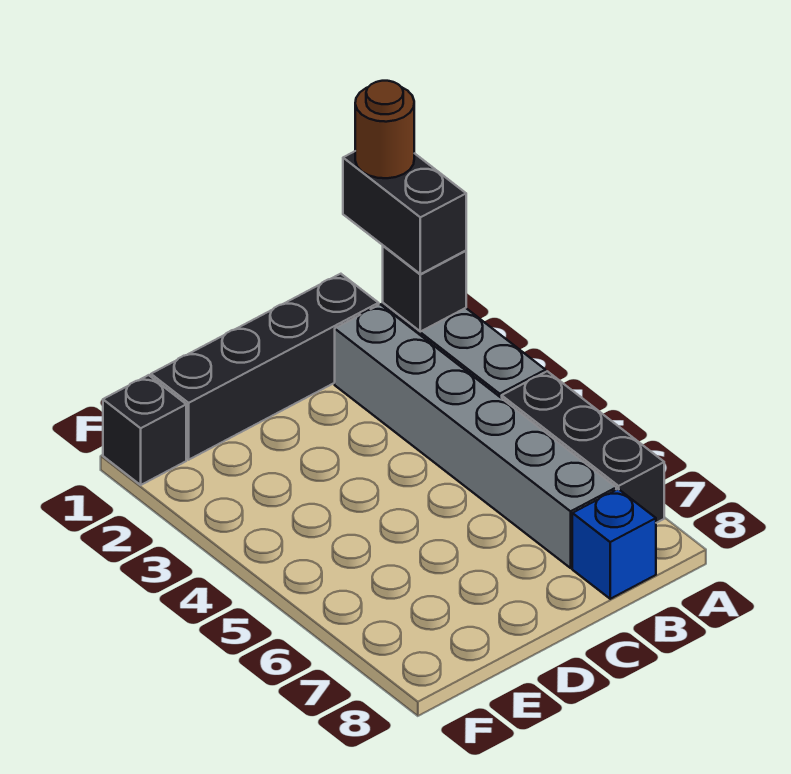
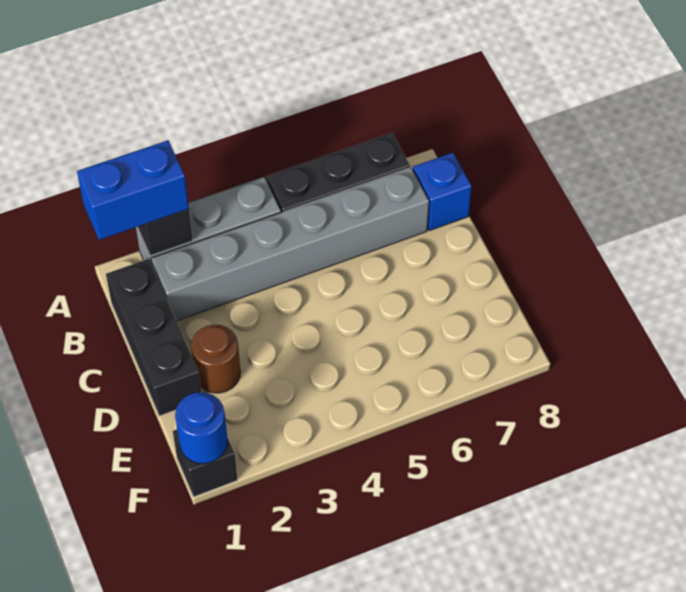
black brick A1:A2 level 3 -> blue brick A1:A2 level 3
brown round brick A1 level 4 -> brown round brick D2 level 1
black brick B1:E1 level 1 -> black brick B1:D1 level 1
none -> blue round brick F1 level 2

